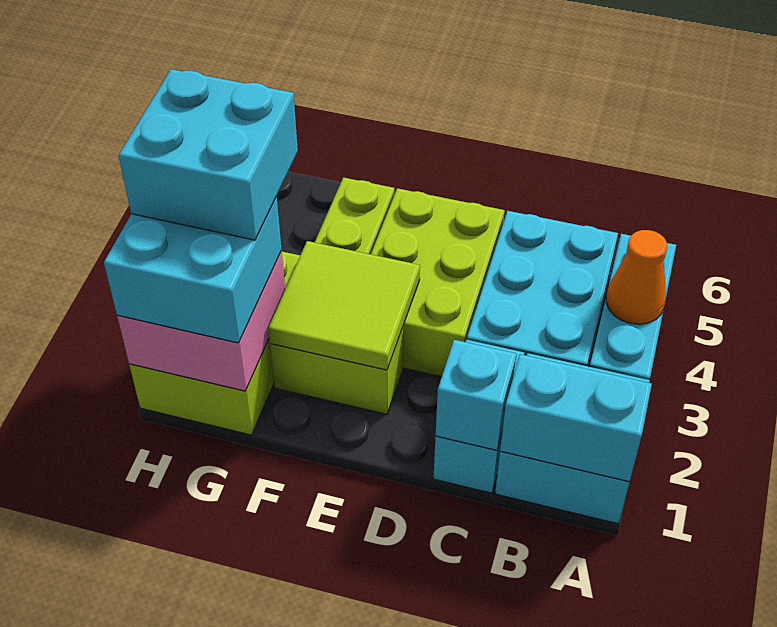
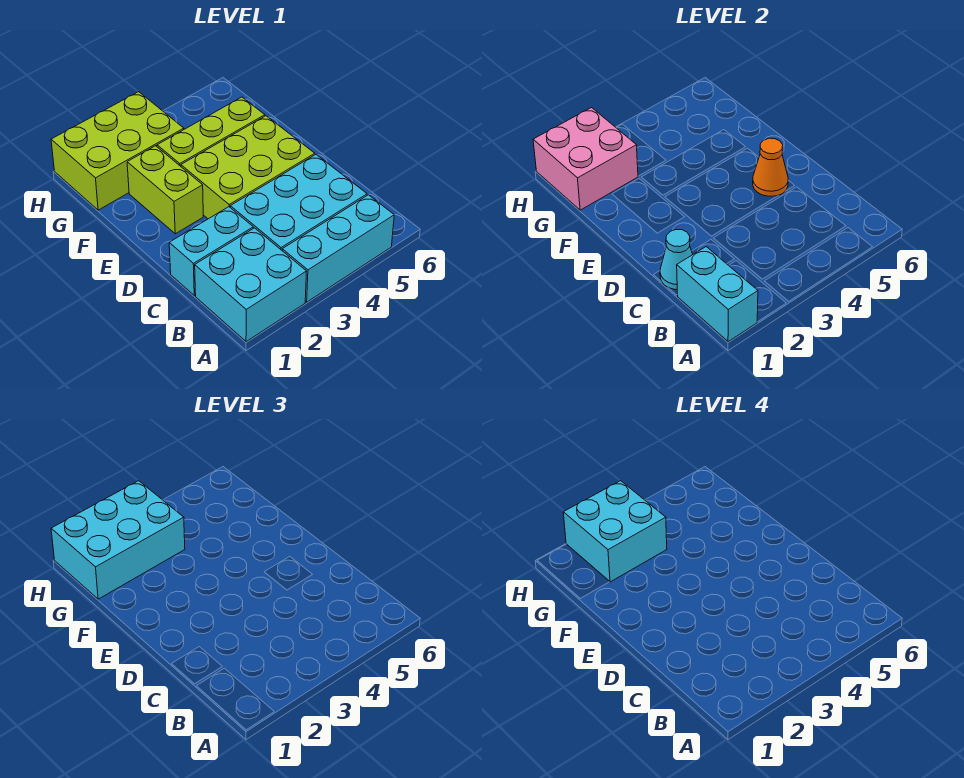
orange cone A4 level 2 -> orange cone D5 level 2
cyan brick C1 level 2 -> cyan cone C1 level 2
lime tile E2:F3 level 2 -> none
cyan brick G1:H2 level 3 -> cyan brick G1:H3 level 3

